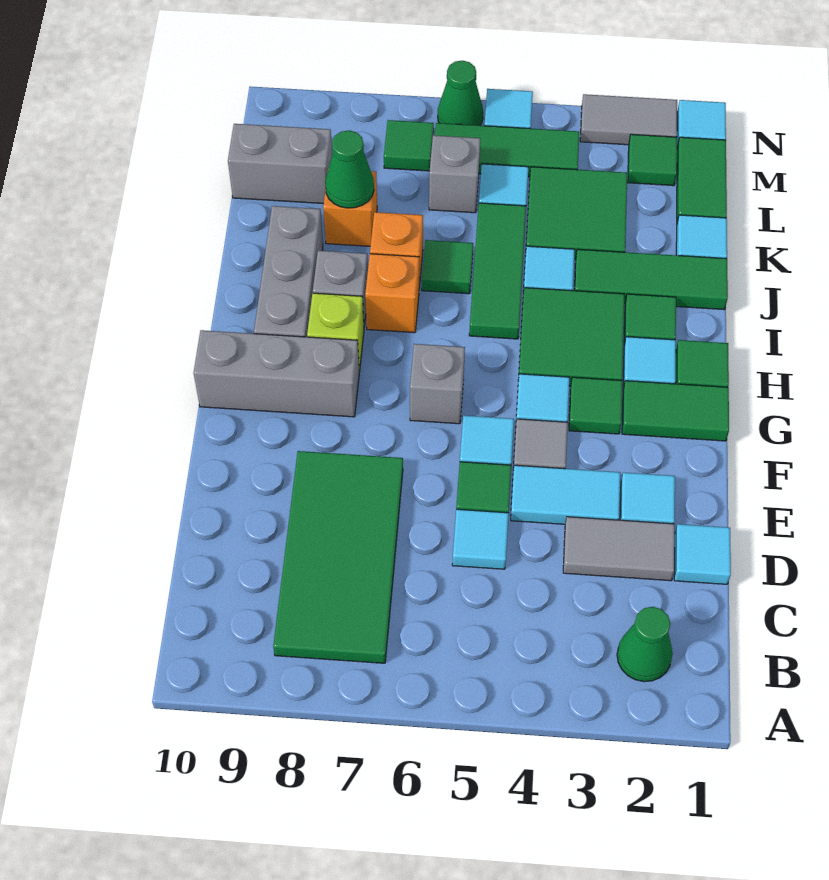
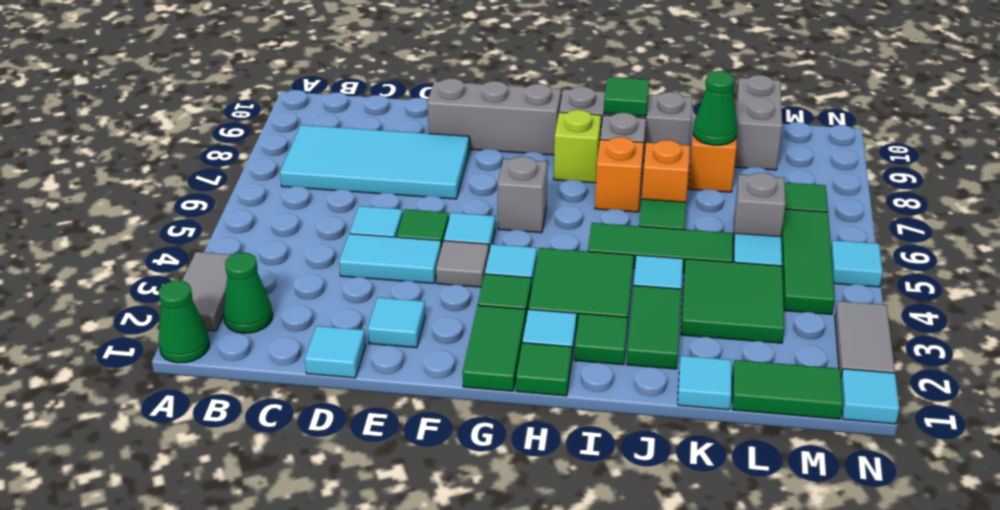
green tile B7:E8 level 1 -> cyan tile B7:E8 level 1
grey tile D2:D3 level 1 -> grey tile A2:A3 level 1
cyan tile E3:E4 level 1 -> cyan tile D4:E4 level 1
grey brick G8:G10 level 1 -> grey brick E9:G9 level 1
green tile J1:J3 level 1 -> green tile J2:J3 level 1
green tile M2 level 1 -> green tile I9 level 2
green cone N6 level 1 -> green cone A1 level 1

